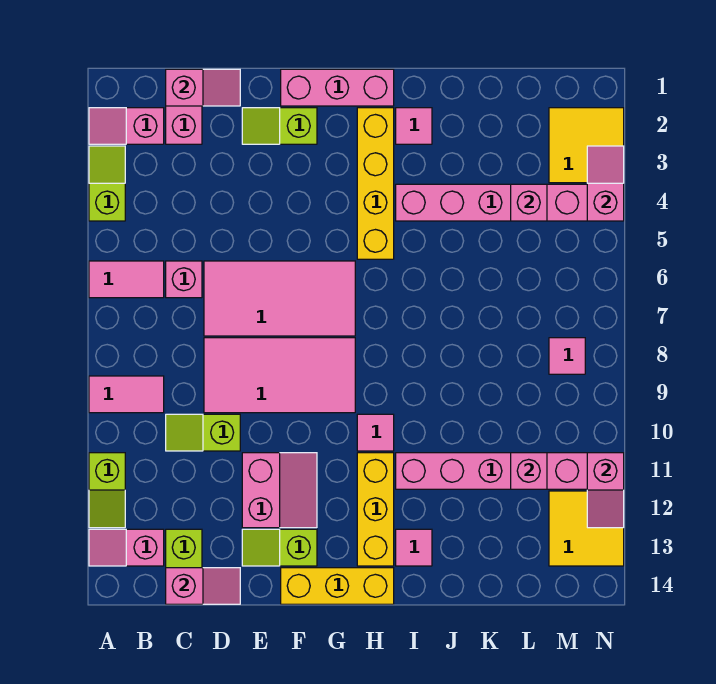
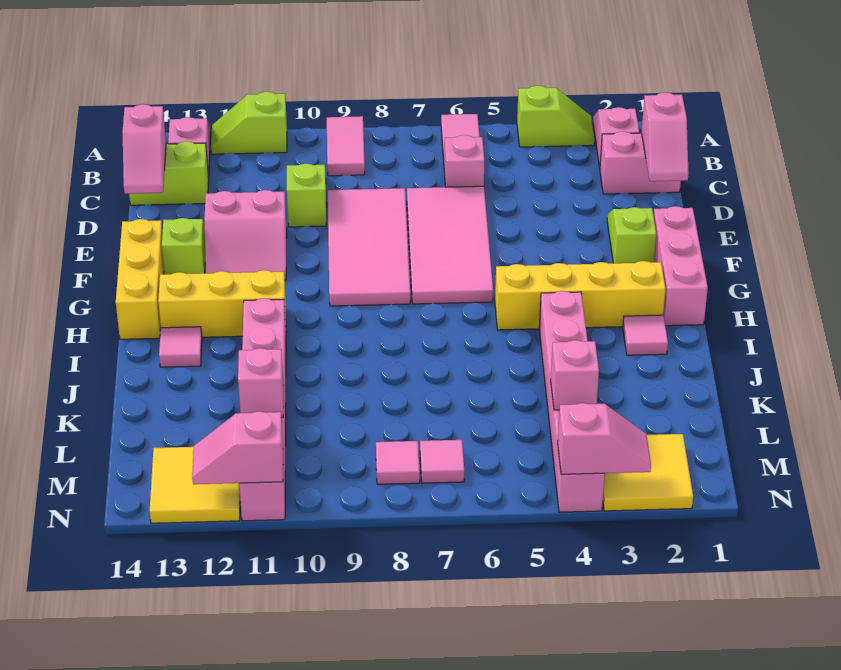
pink tile H10 level 1 -> pink tile M7 level 1

